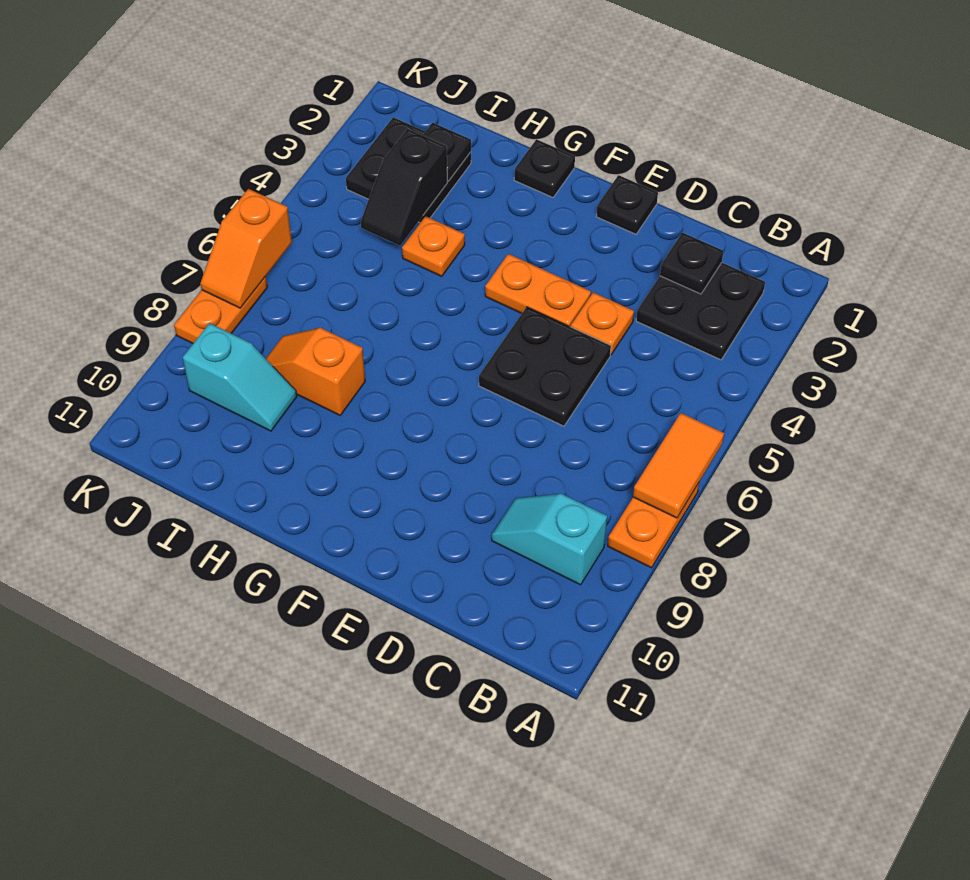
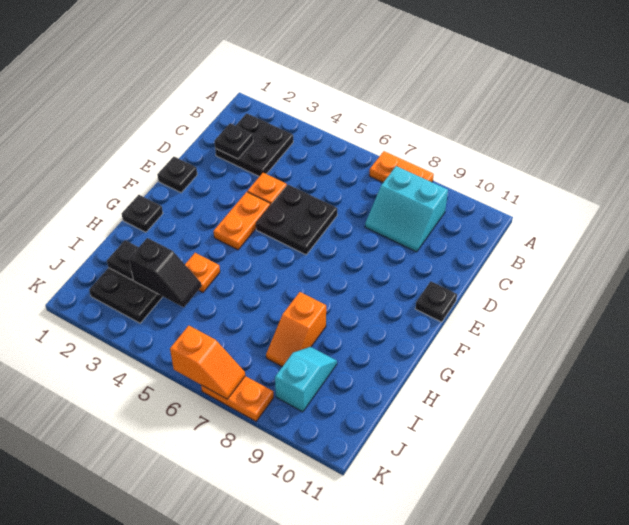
orange tile A6:A7 level 2 -> none
cyan slope B9:C9 level 1 top B -> cyan slope B8:C9 level 1 top B
none -> black plate E11 level 1

